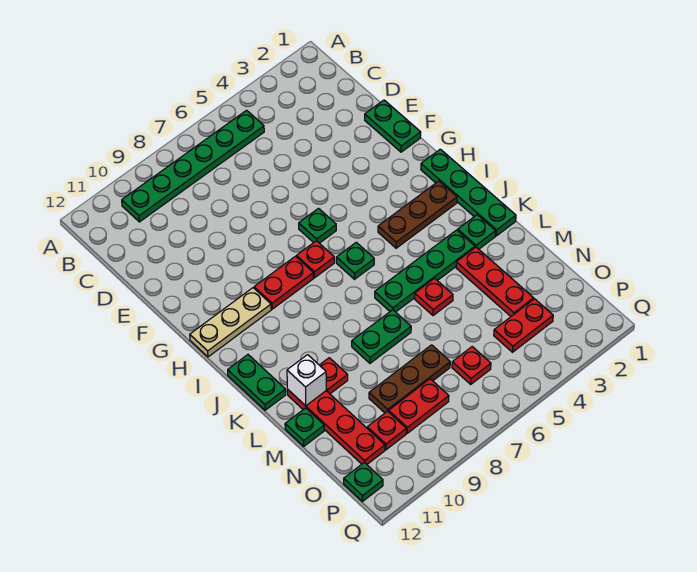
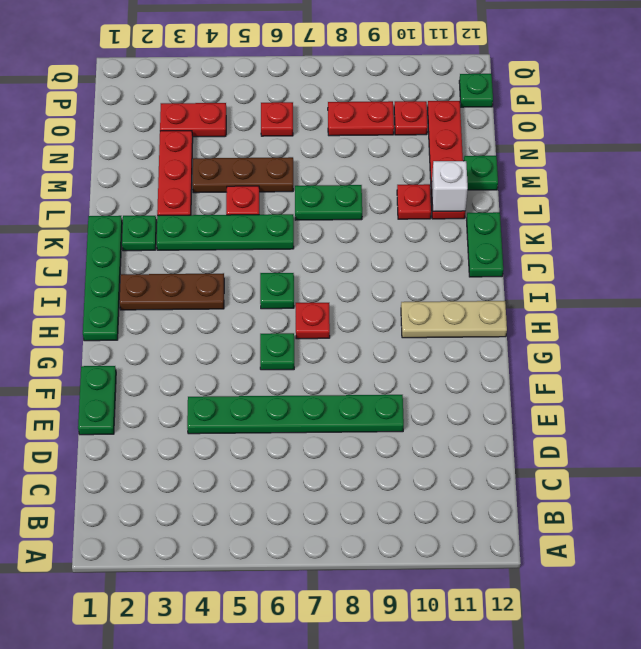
green plate B5:B10 level 1 -> green plate E4:E9 level 1
red plate H8:H9 level 1 -> none
brown plate N7:N9 level 1 -> brown plate M4:M6 level 1

